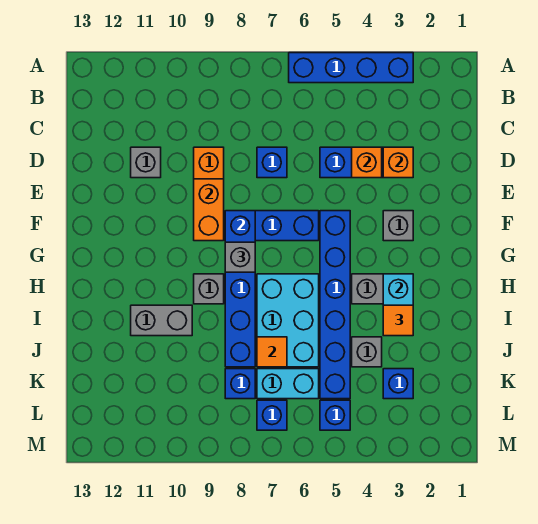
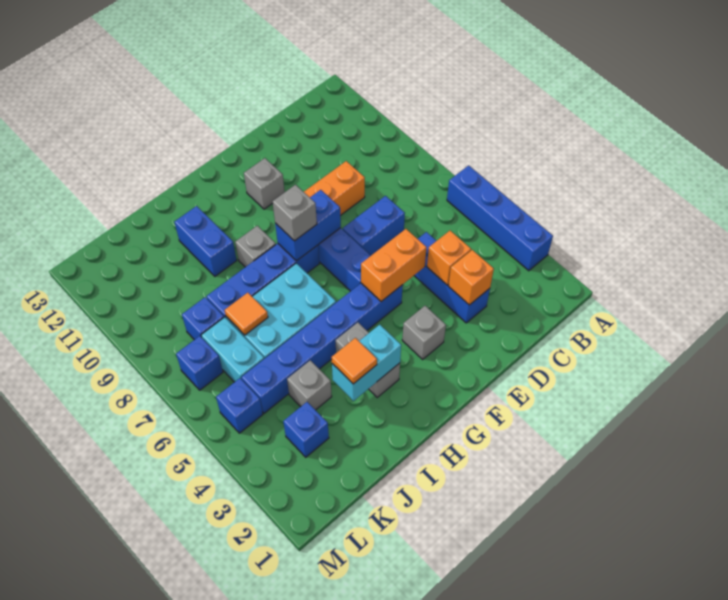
blue brick D7 level 1 -> blue brick D7:E7 level 1
grey brick D11 level 1 -> grey brick F11 level 1
orange brick E9:F9 level 2 -> orange brick E5:F5 level 2
grey brick I10:I11 level 1 -> blue brick I10:I11 level 1

